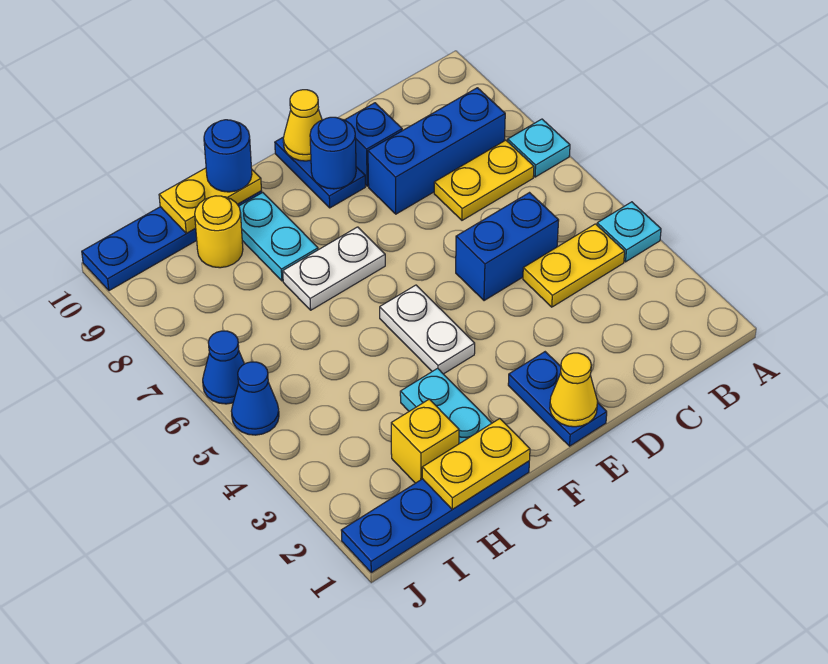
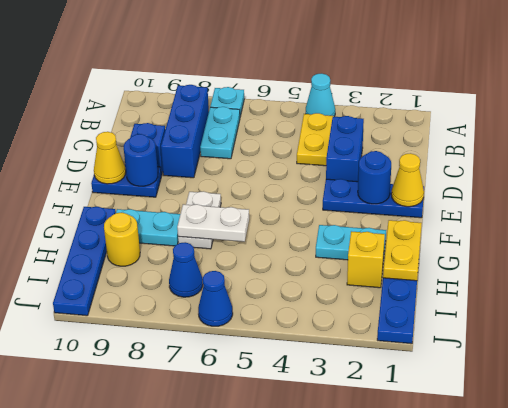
cyan plate A4 level 1 -> cyan cone A4 level 1
yellow plate B7:C7 level 1 -> cyan plate B7:C7 level 1
blue brick C5:D5 level 1 -> blue brick C3:D3 level 1
blue plate E1:E2 level 1 -> blue plate E1:E3 level 1
white plate F4:F5 level 1 -> white plate G6:G7 level 2
yellow plate G10:H10 level 2 -> none
blue round brick G10 level 3 -> blue round brick E2 level 2
blue cone J5 level 1 -> blue cone I7 level 1

